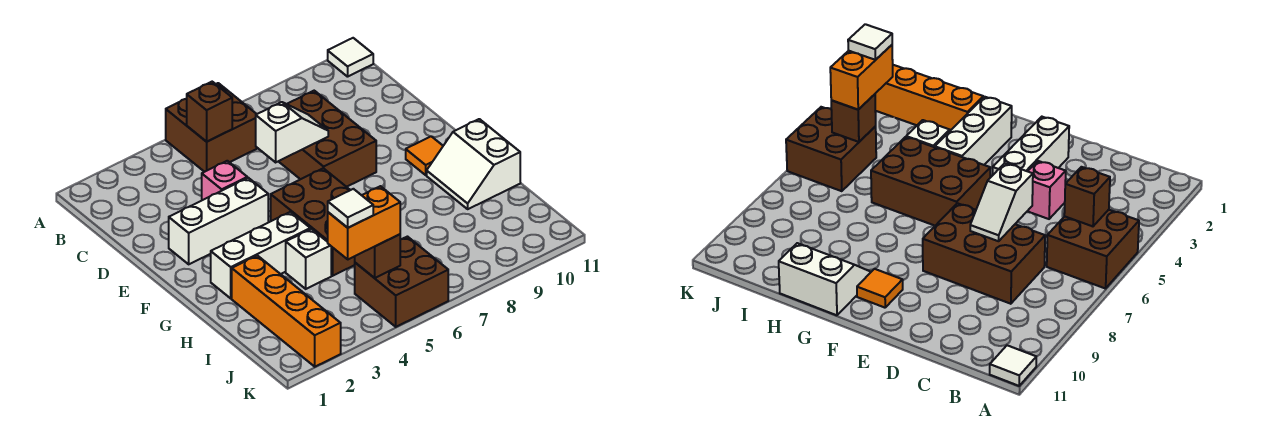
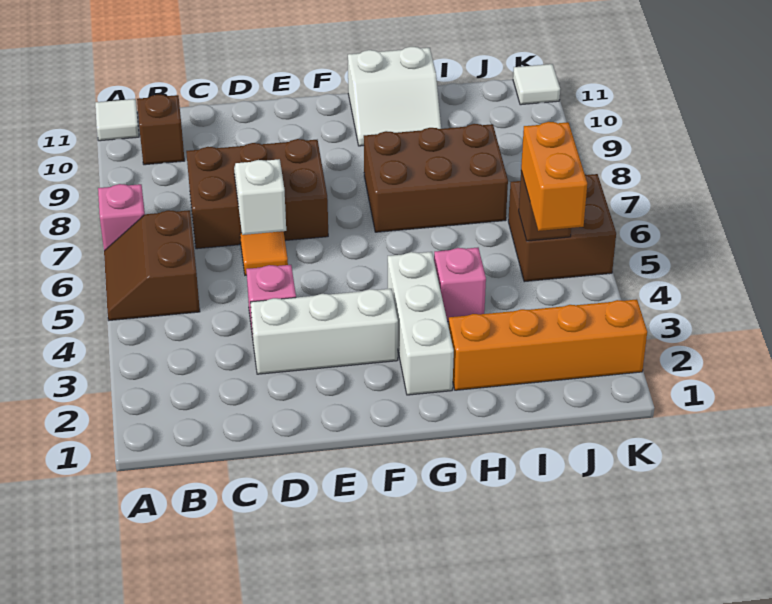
brown brick A5:B6 level 1 -> brown slope A5:B6 level 1 top B
none -> pink brick A7 level 1
brown brick B5 level 2 -> brown brick B10 level 1
white brick E2:E4 level 1 -> white brick D3:F3 level 1
brown brick F5:H6 level 1 -> brown brick G7:I8 level 1
orange tile F10 level 1 -> orange tile D6 level 1
white brick H4 level 1 -> pink brick H4 level 1
white tile J4 level 4 -> white tile K11 level 1

